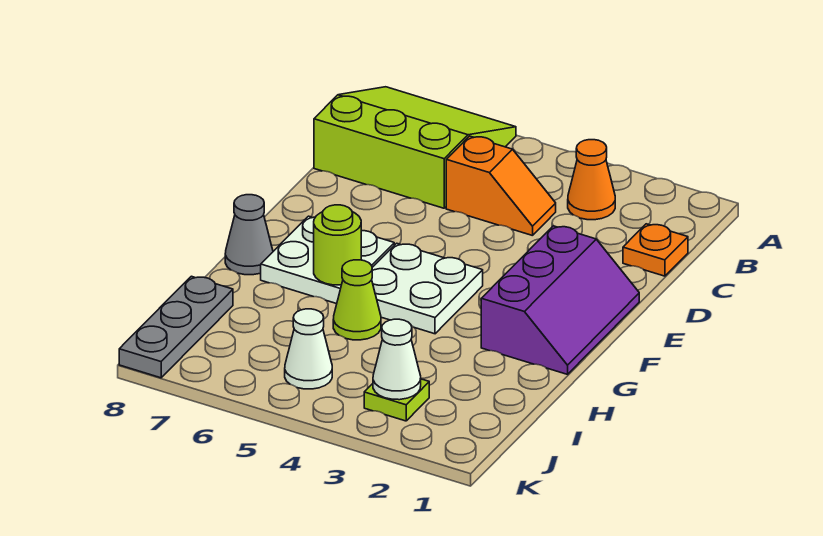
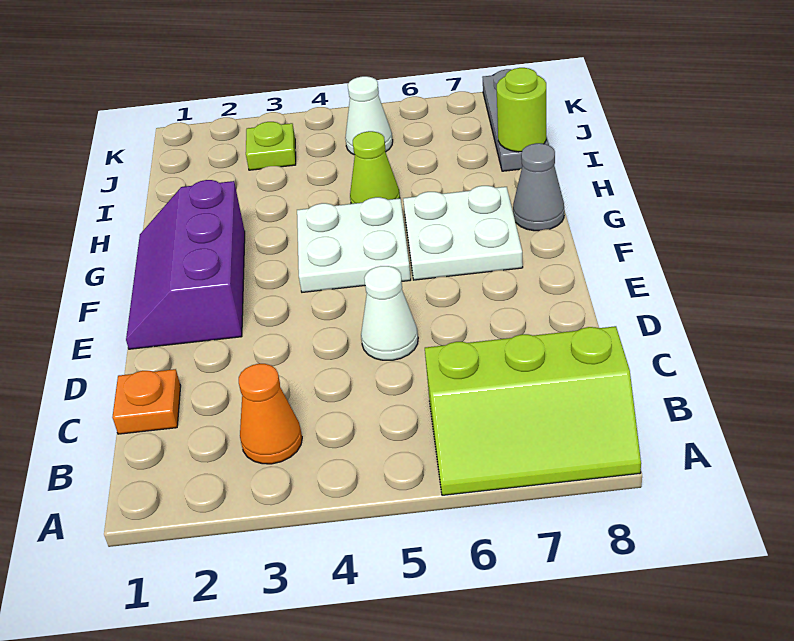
lime slope A6:C8 level 1 top C -> lime slope A6:B8 level 1 top B
orange slope C4:C5 level 1 top 5 -> none
lime round brick G6 level 2 -> lime round brick I8 level 2
white cone J3 level 2 -> white cone D5 level 1

